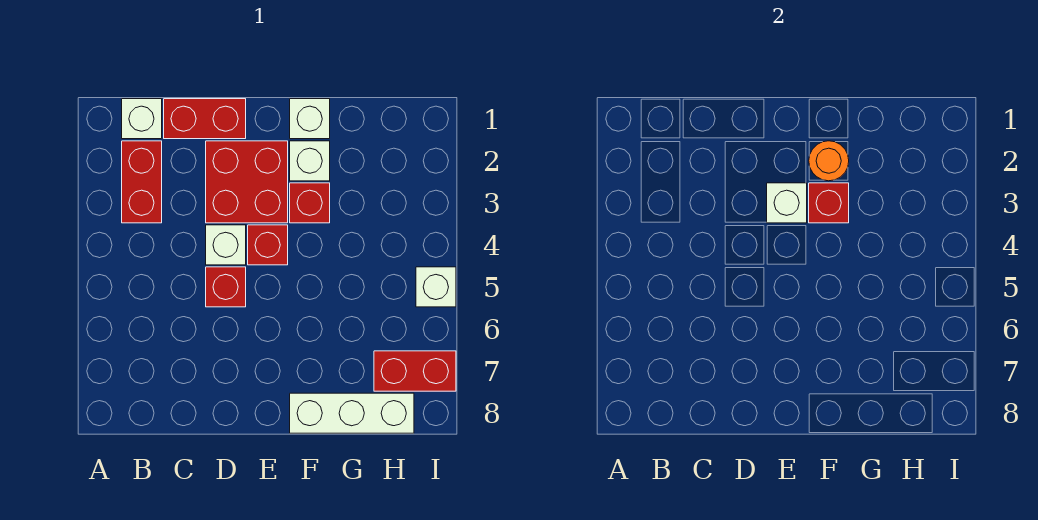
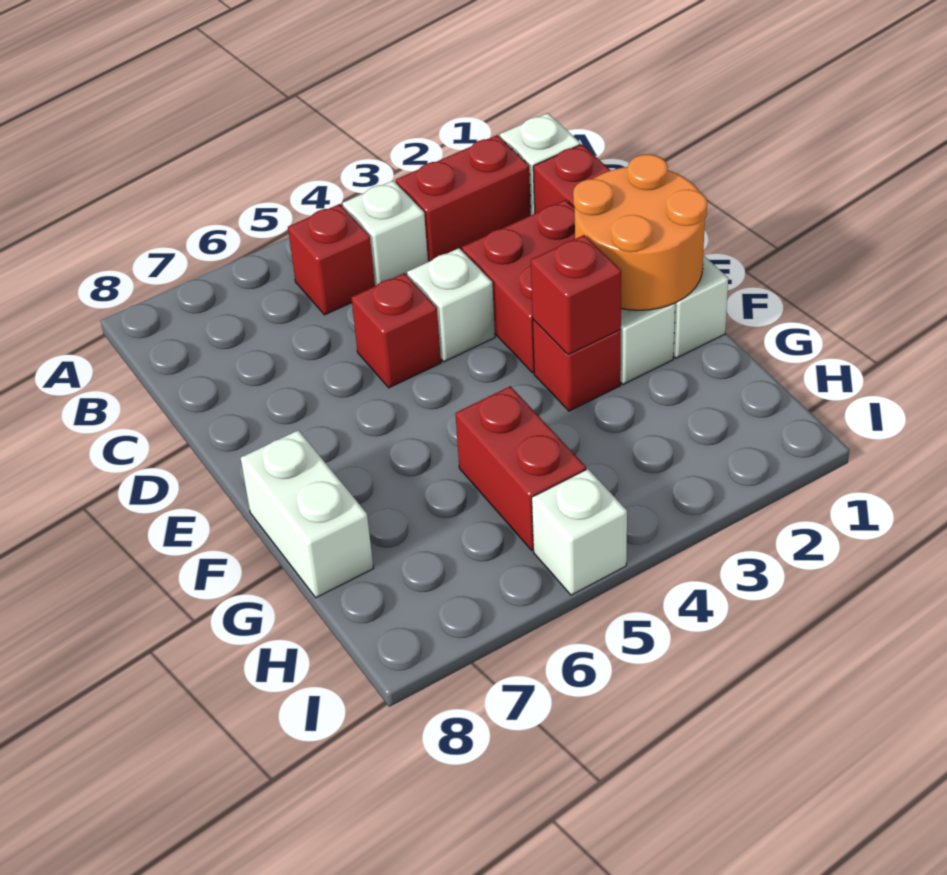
white brick E3 level 2 -> white brick B4 level 1
red brick E4 level 1 -> red brick B5 level 1
orange round brick F2 level 2 -> orange round brick E1:F2 level 2
white brick F8:H8 level 1 -> white brick F8:G8 level 1
red brick H7:I7 level 1 -> red brick G5:H5 level 1

